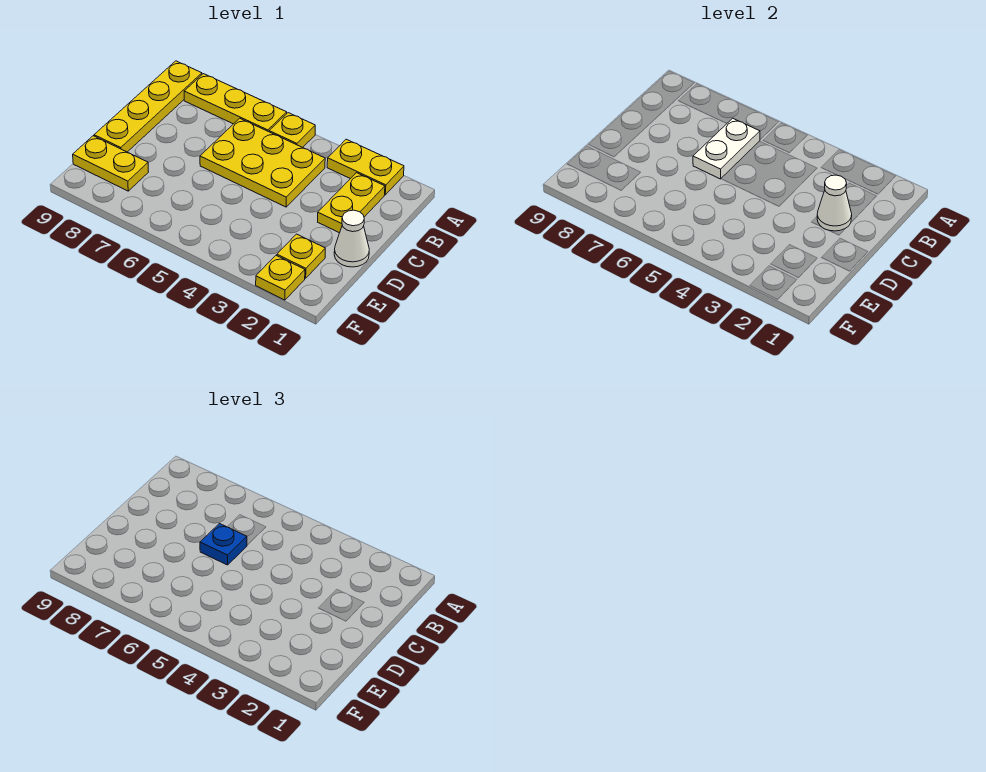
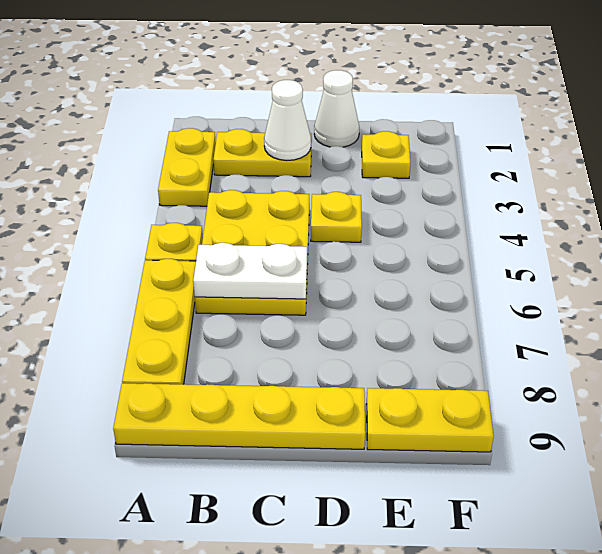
blue plate C6 level 3 -> none
yellow plate E8:E9 level 1 -> yellow plate E9:F9 level 1
yellow plate F2 level 1 -> yellow plate D4 level 1

